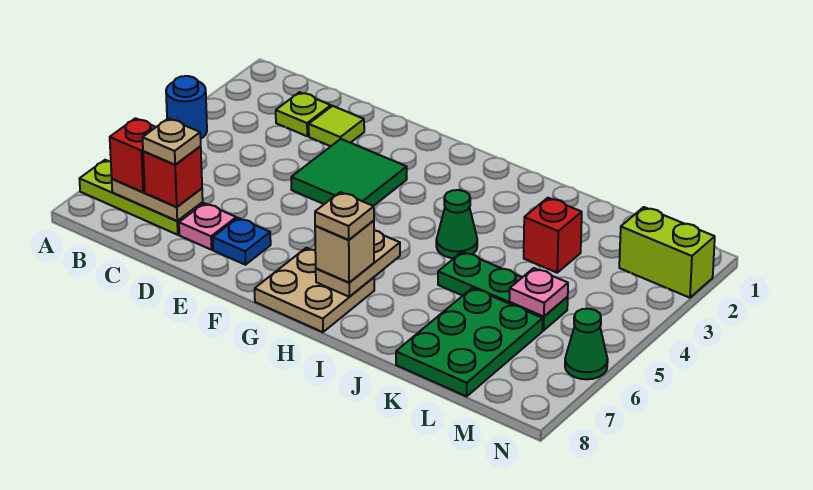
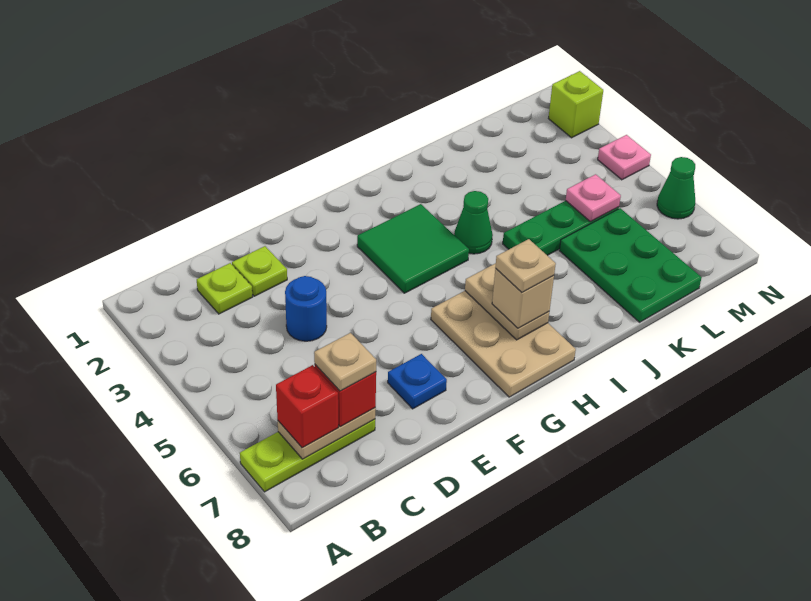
blue round brick A4 level 1 -> blue round brick D4 level 1
lime tile D2 level 1 -> lime plate D2 level 1
pink plate D7 level 1 -> pink plate N4 level 1
green tile E3:F4 level 1 -> green tile G3:H4 level 1
tan plate G7:H8 level 1 -> tan plate G6:H8 level 1
red brick K3 level 1 -> none
lime brick M2:N2 level 1 -> lime brick N2 level 1

